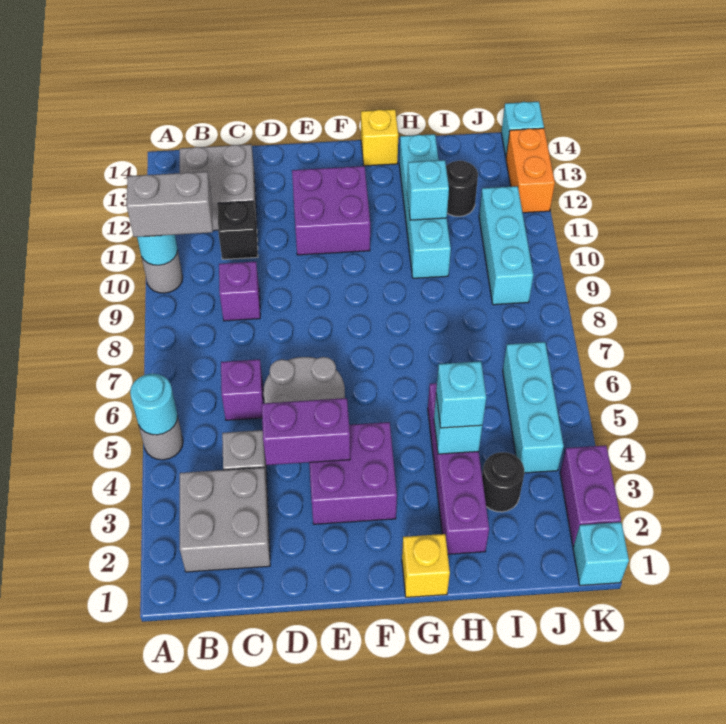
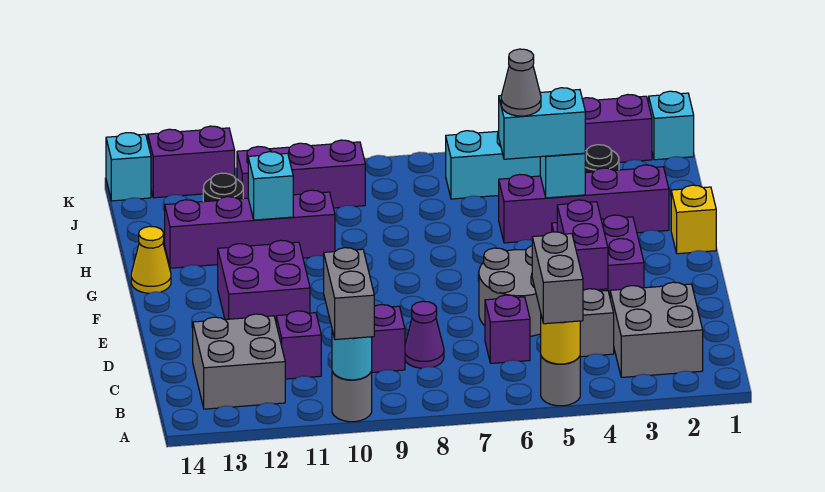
cyan round brick A5 level 2 -> yellow round brick A5 level 2
none -> grey brick A5:B5 level 3
none -> purple cone C8 level 1
black brick C11 level 1 -> purple brick C11 level 1
yellow brick G14 level 1 -> yellow cone G14 level 1
cyan brick H4 level 3 -> cyan brick H4:H5 level 3
none -> grey cone H5 level 4
cyan brick H10:H13 level 1 -> purple brick H10:H13 level 1
cyan brick J9:J11 level 1 -> purple brick J9:J11 level 1
orange brick K12:K13 level 1 -> purple brick K12:K13 level 1

